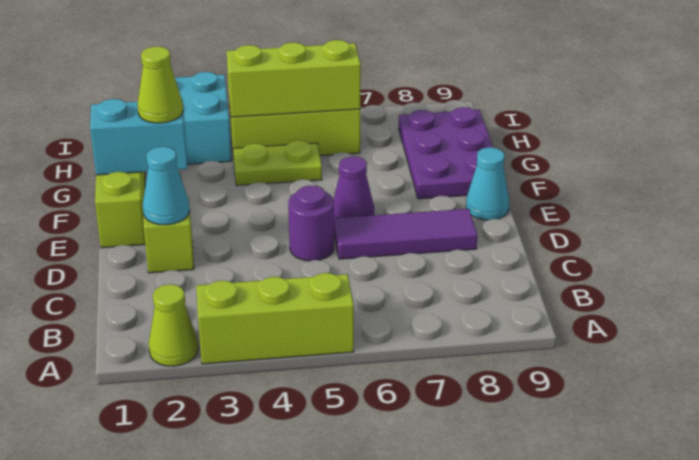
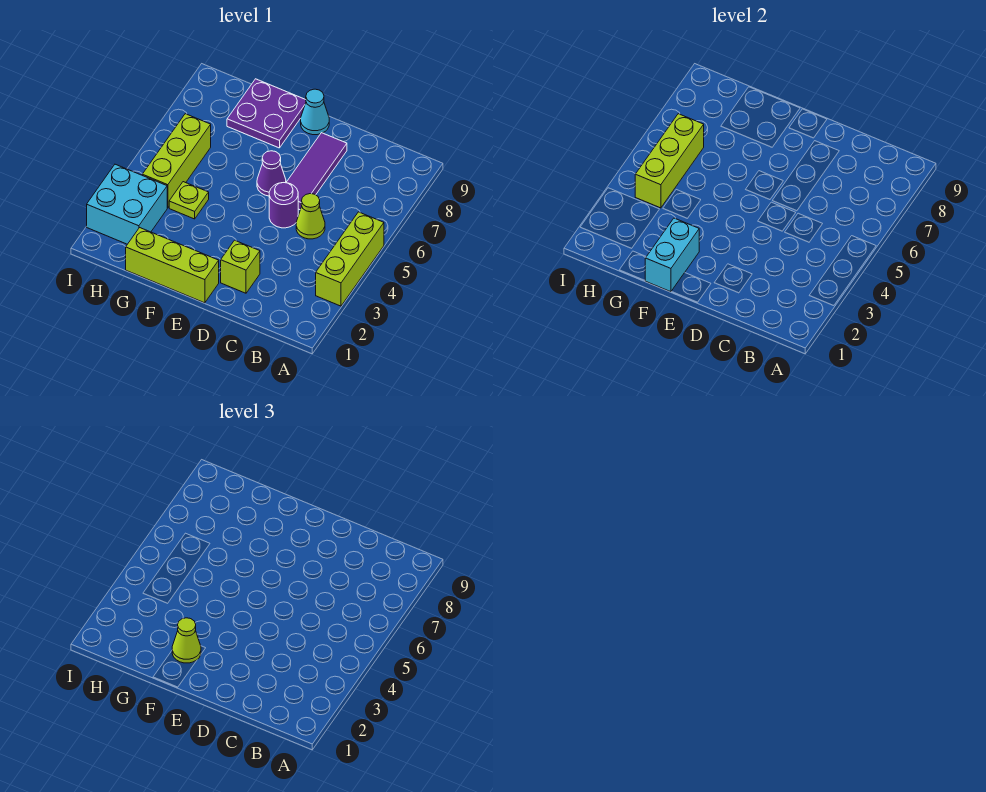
lime cone A2 level 1 -> lime cone C5 level 1
cyan cone D2 level 2 -> none
purple plate F8:H9 level 1 -> purple plate F8:G9 level 1
lime plate G4:G5 level 1 -> lime plate G4 level 1

